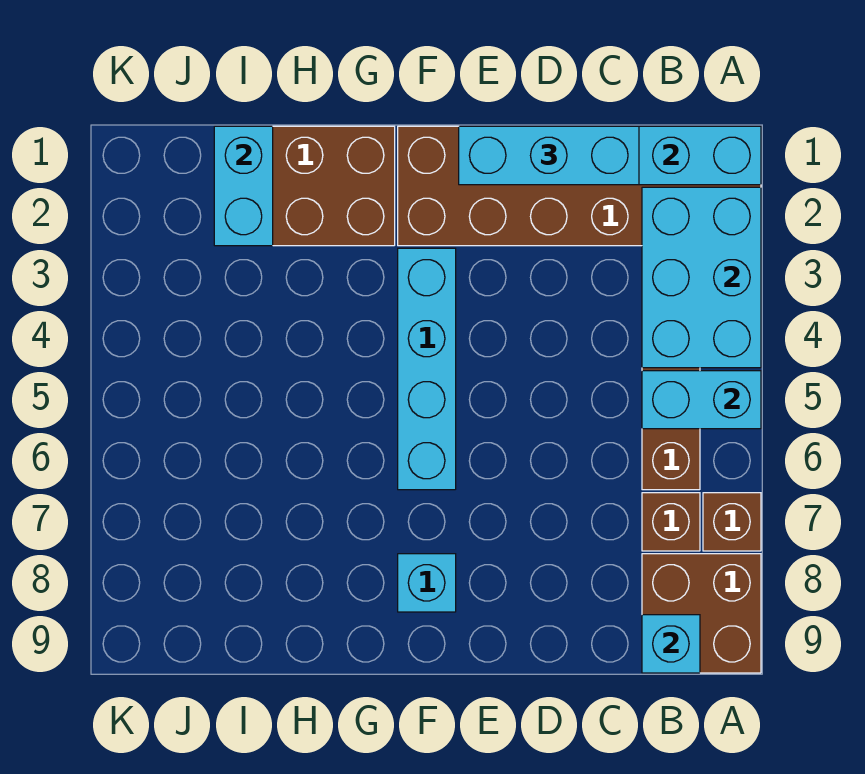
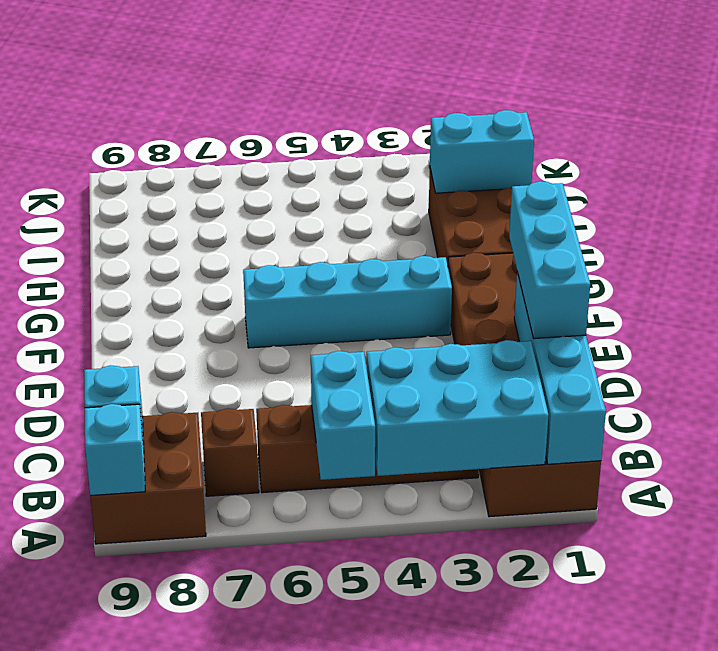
brown brick A7 level 1 -> none
cyan brick F8 level 1 -> cyan brick A9 level 2

